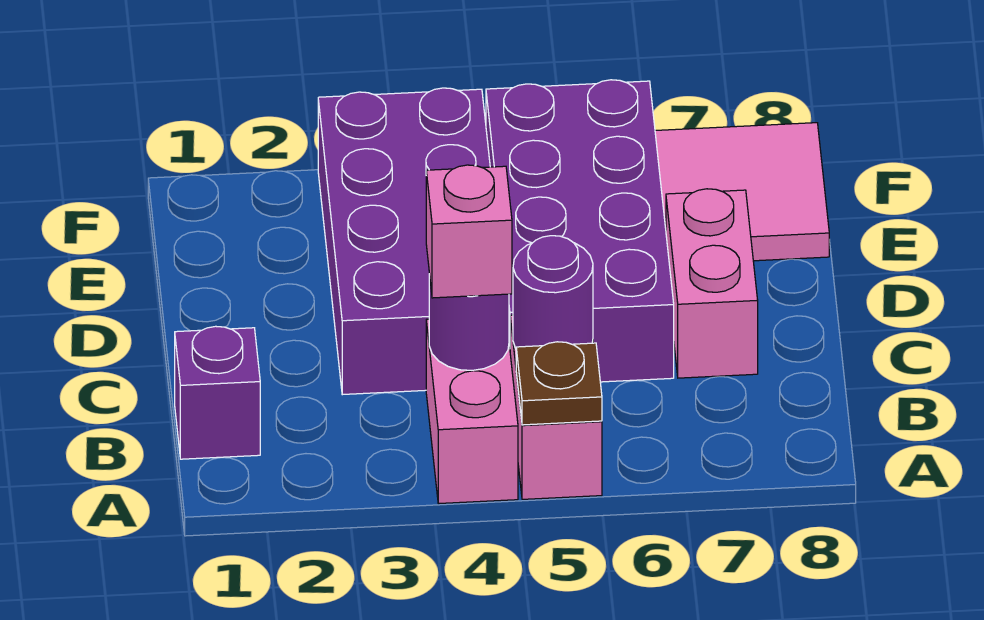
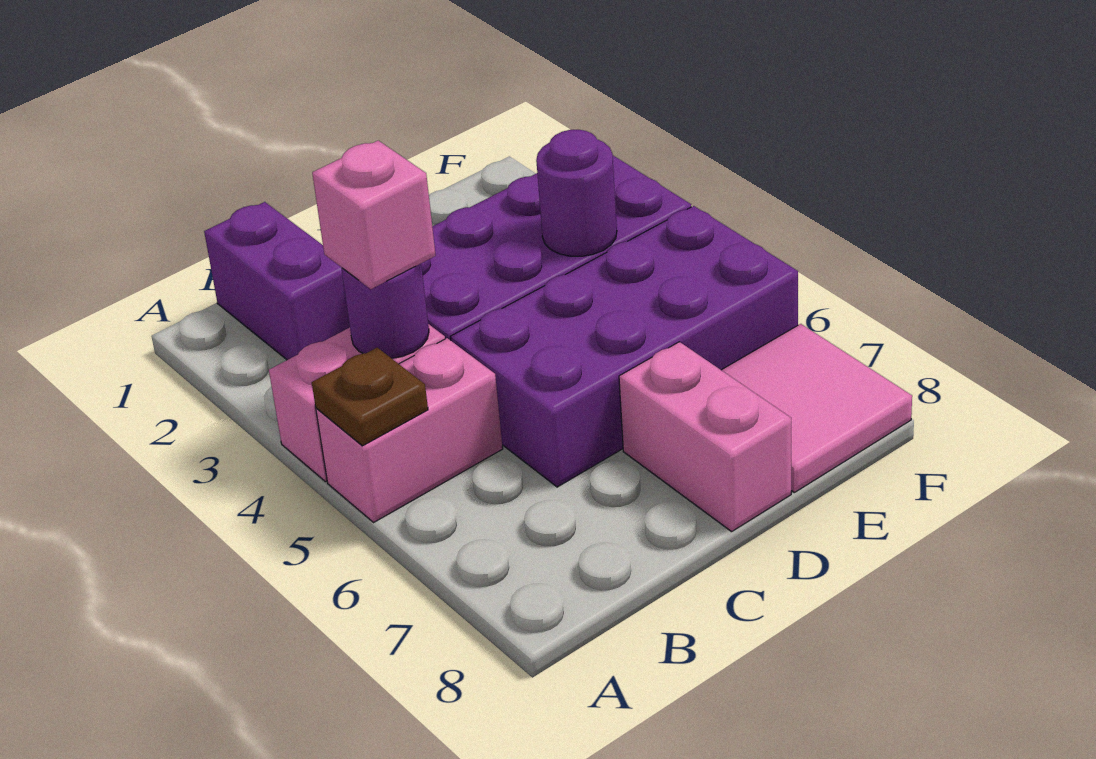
purple brick B1 level 1 -> purple brick B1:B2 level 1
purple round brick B5 level 2 -> purple round brick E4 level 2
pink brick C7:D7 level 1 -> pink brick D7:D8 level 1

